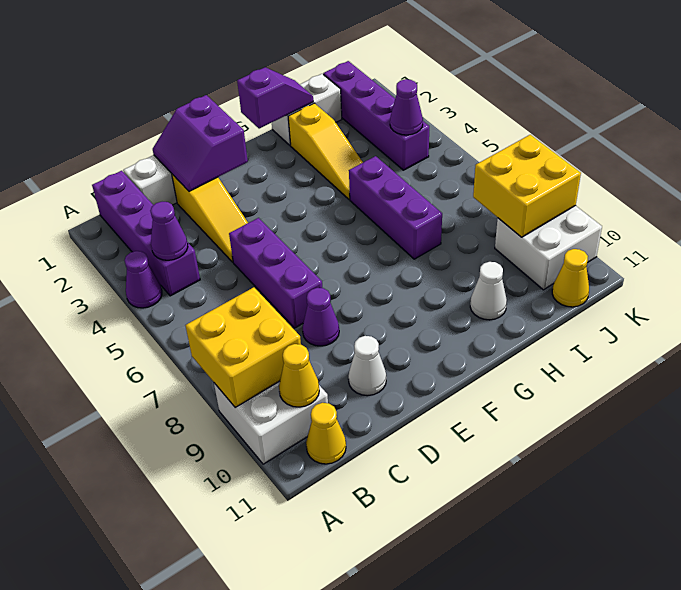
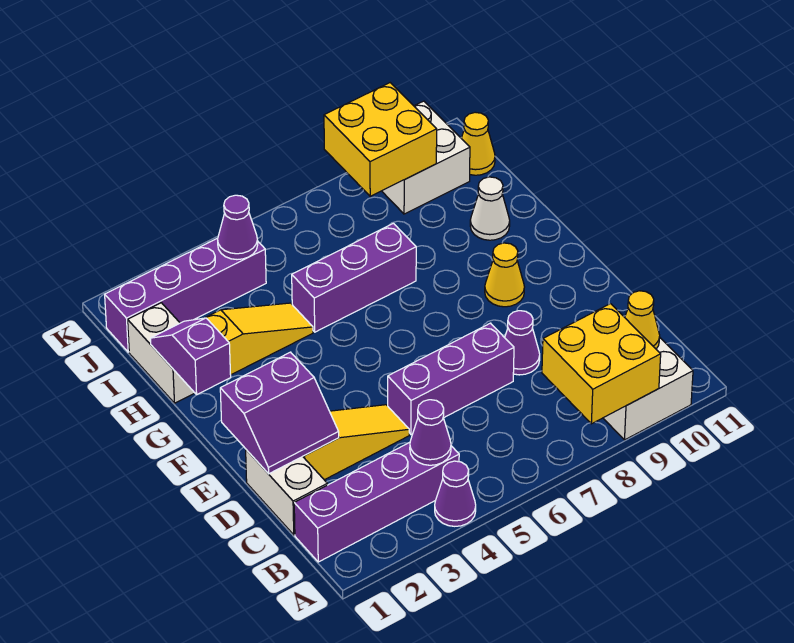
yellow cone B11 level 1 -> yellow cone F9 level 1
white cone D10 level 1 -> none

